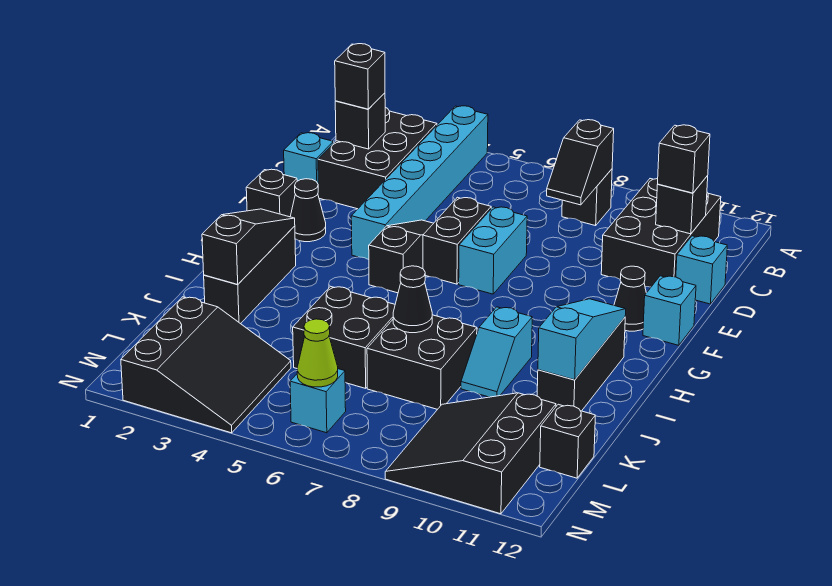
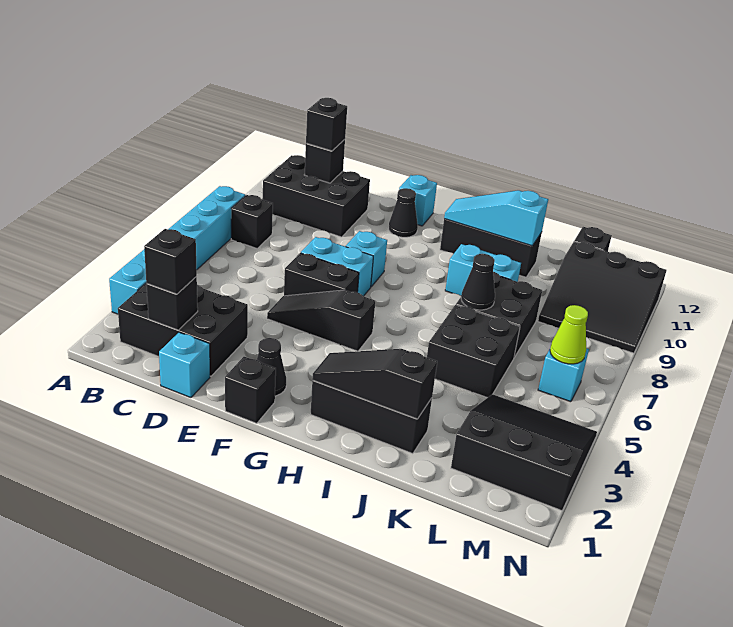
cyan brick A4:F4 level 1 -> cyan brick A3:A8 level 1
black slope B8:C8 level 2 top B -> none
cyan brick D12 level 1 -> cyan brick F8 level 1
cyan slope I9:J9 level 1 top I -> cyan brick I9:J9 level 1

